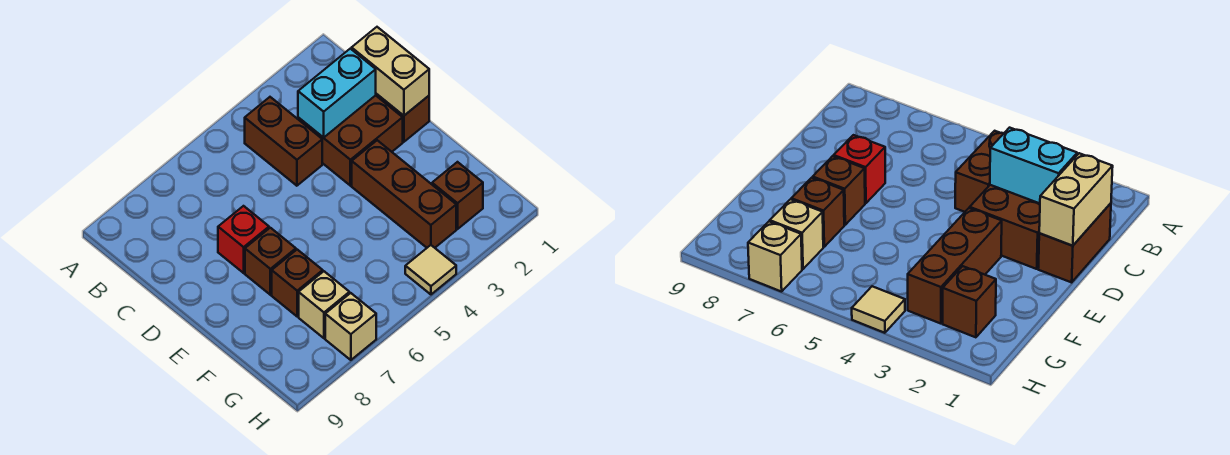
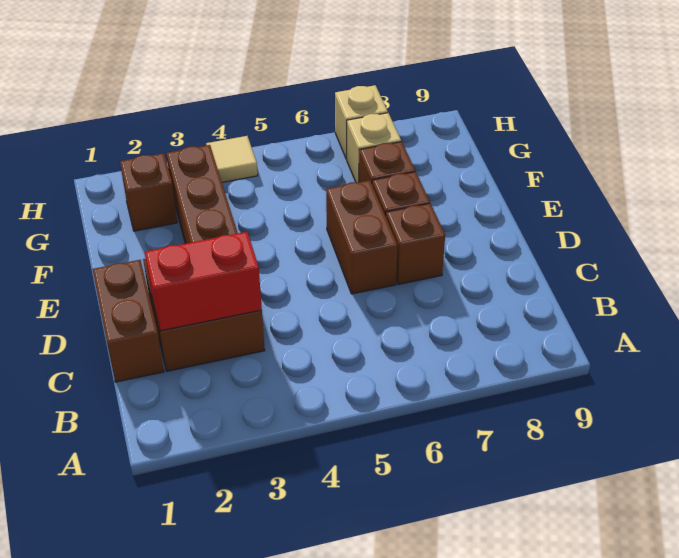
brown brick B4:C4 level 1 -> brown brick D6:E6 level 1
tan brick C1:D1 level 2 -> none
cyan brick C2:C3 level 2 -> red brick C2:C3 level 2
red brick D7 level 1 -> brown brick D7 level 1

